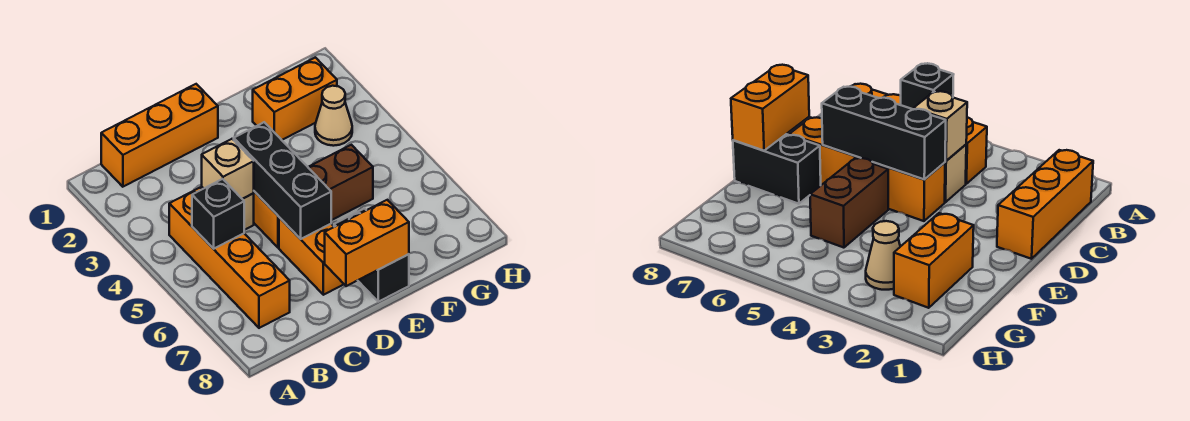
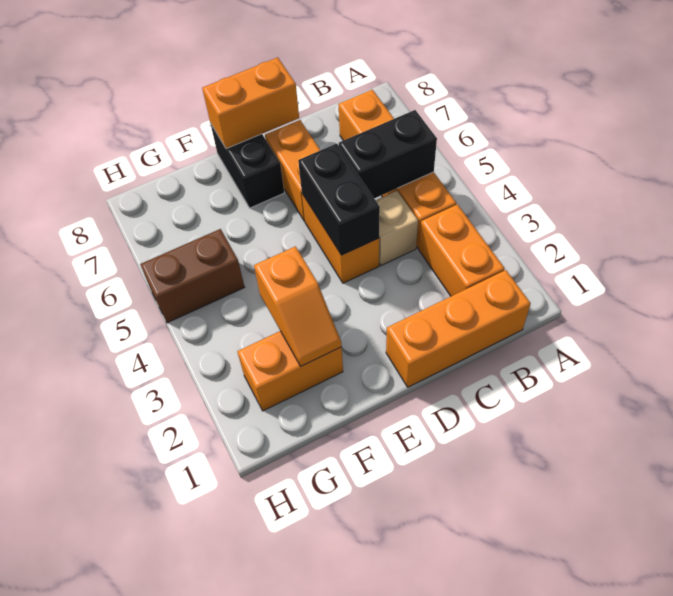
none -> orange brick B2:B3 level 1
black brick B5 level 2 -> black brick B5:C5 level 2
tan brick C4 level 2 -> none
black brick D4:D6 level 2 -> black brick D4:D5 level 2
brown brick E5:F5 level 1 -> brown brick G5:H5 level 1
none -> orange slope F2:F3 level 2 top 3
tan cone G3 level 1 -> none

